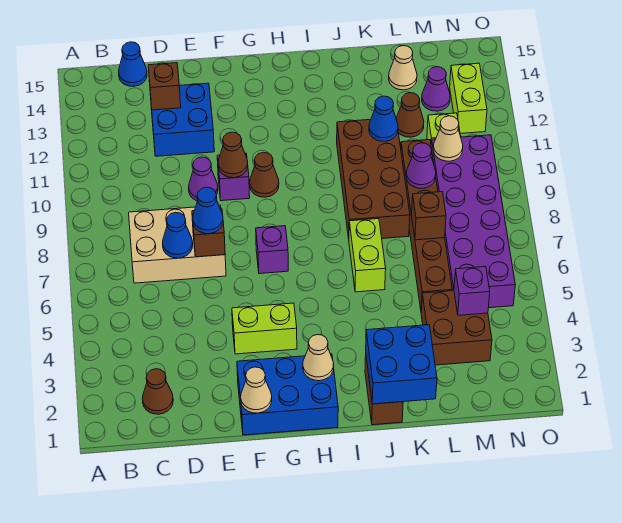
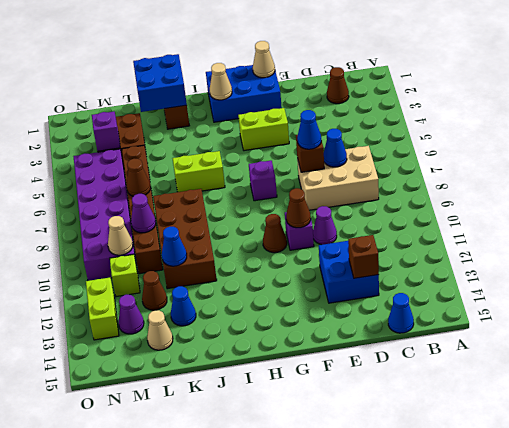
lime brick J6:J7 level 1 -> lime brick I6:J6 level 1
none -> blue cone K13 level 1
brown brick L7 level 2 -> brown cone L7 level 2

